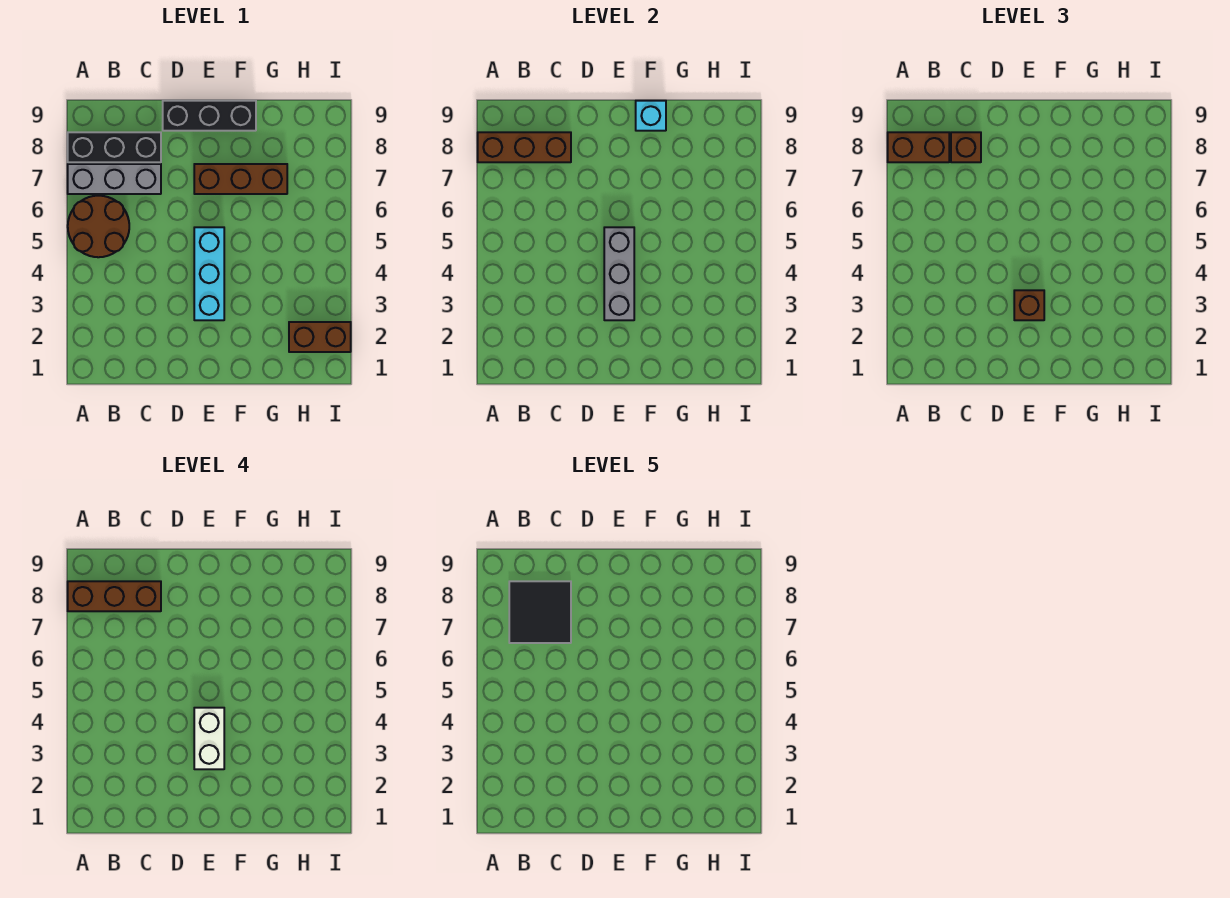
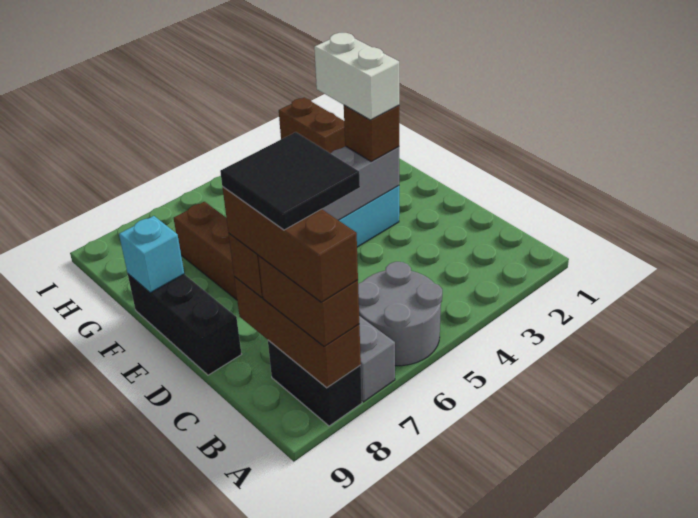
brown round brick A5:B6 level 1 -> grey round brick A5:B6 level 1
black brick A8:C8 level 1 -> black brick A8:B8 level 1
white brick E3:E4 level 4 -> white brick E3:F3 level 4

